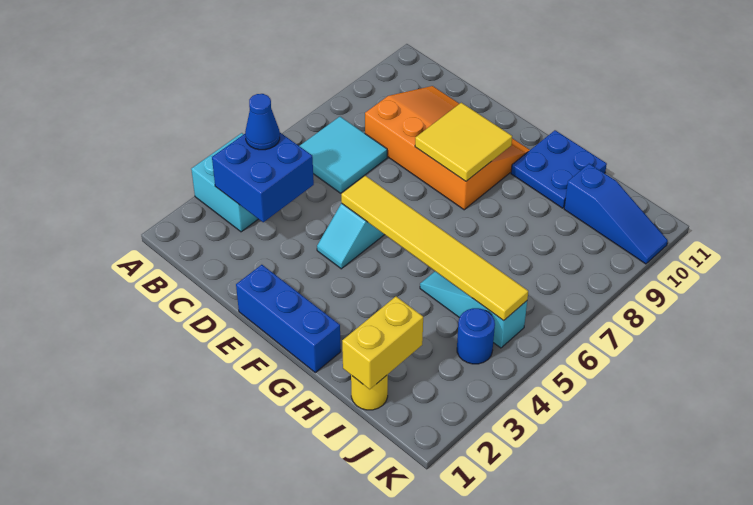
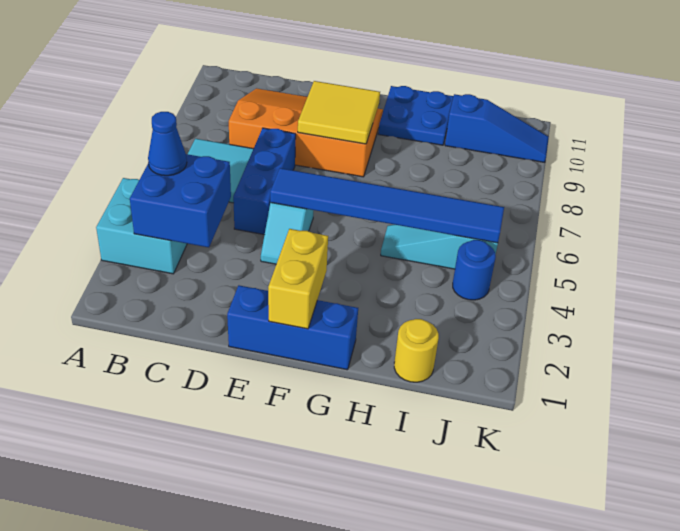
none -> blue brick D5:D7 level 1
yellow tile E5:J5 level 2 -> blue tile E5:J5 level 2
yellow brick I1:I2 level 2 -> yellow brick F1:F2 level 2

